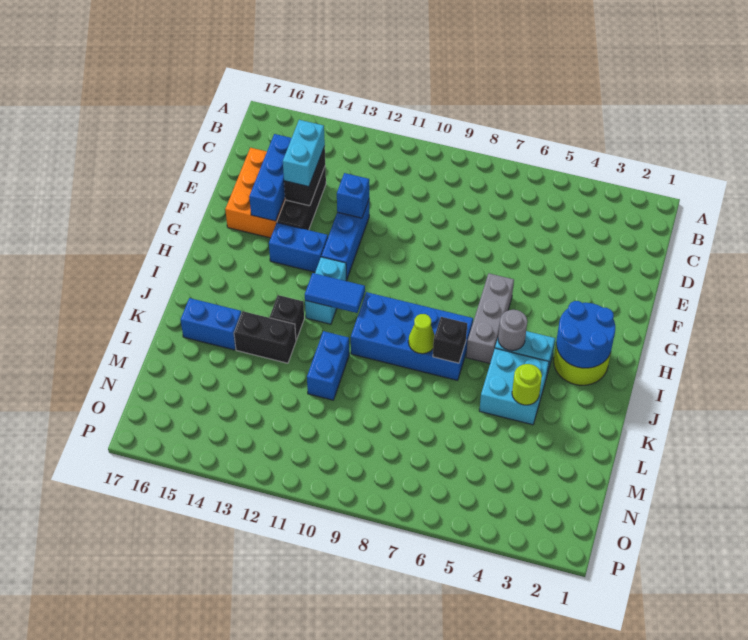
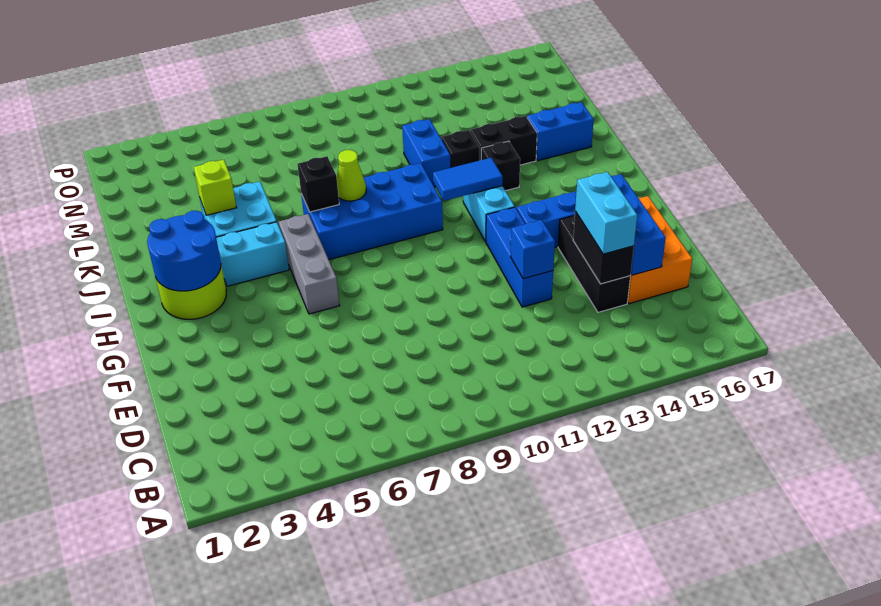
grey round brick I5 level 2 -> none
lime round brick K4 level 2 -> lime brick K4 level 2
none -> black brick K12 level 1

